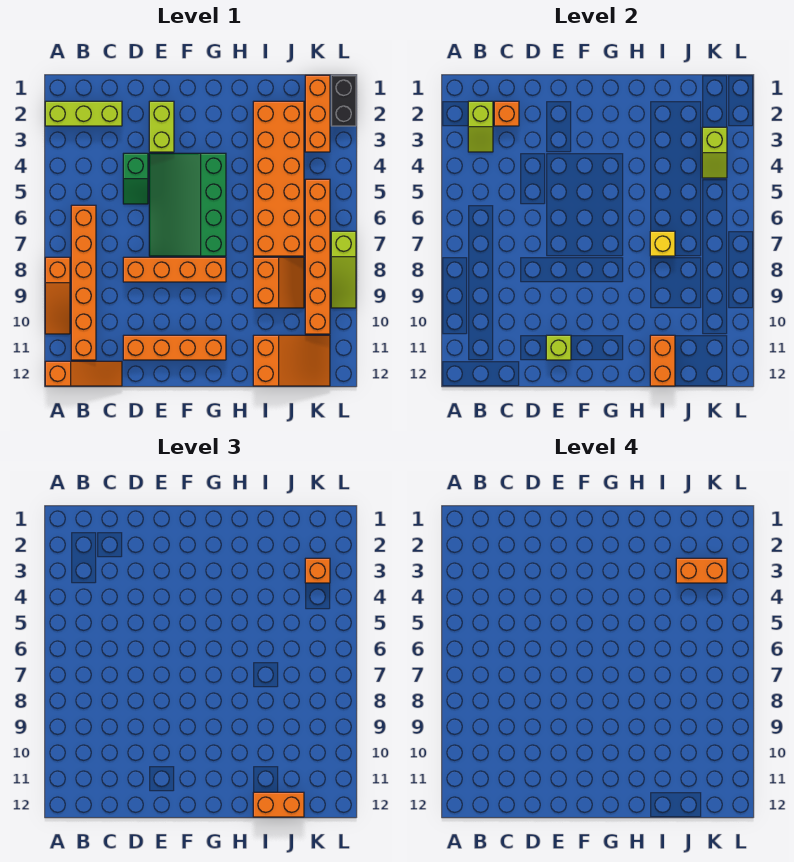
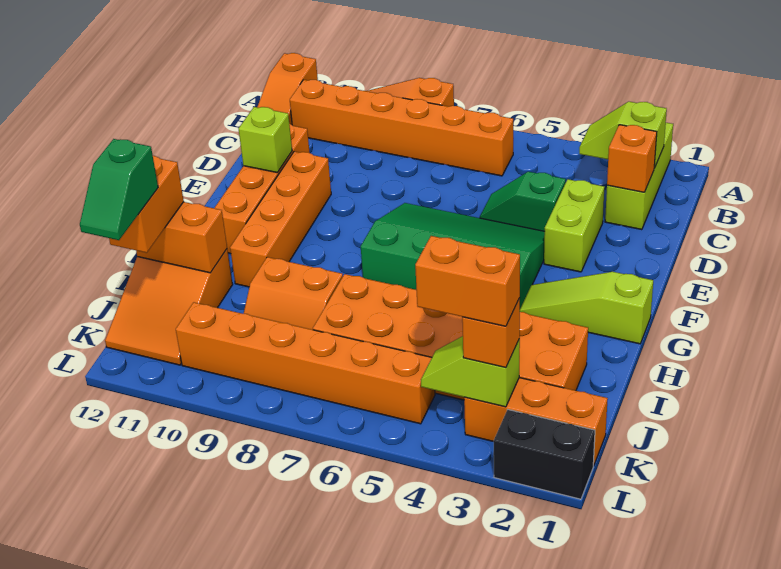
orange brick D8:G8 level 1 -> orange brick E10:H10 level 1
lime brick E2:E3 level 1 -> lime brick D3:E3 level 1
yellow brick I7 level 2 -> none
orange brick J3:K3 level 4 -> orange brick K3:K4 level 4
none -> green slope J12:K12 level 4 top J
lime slope L7:L9 level 1 top 7 -> lime slope G1:G3 level 1 top 1

